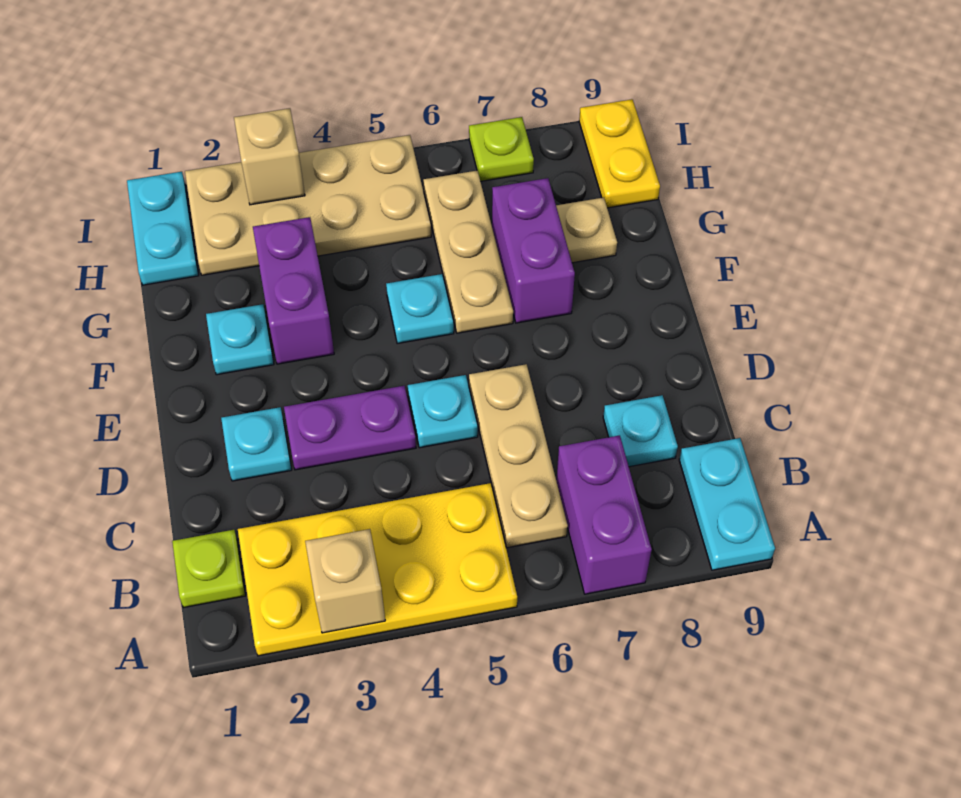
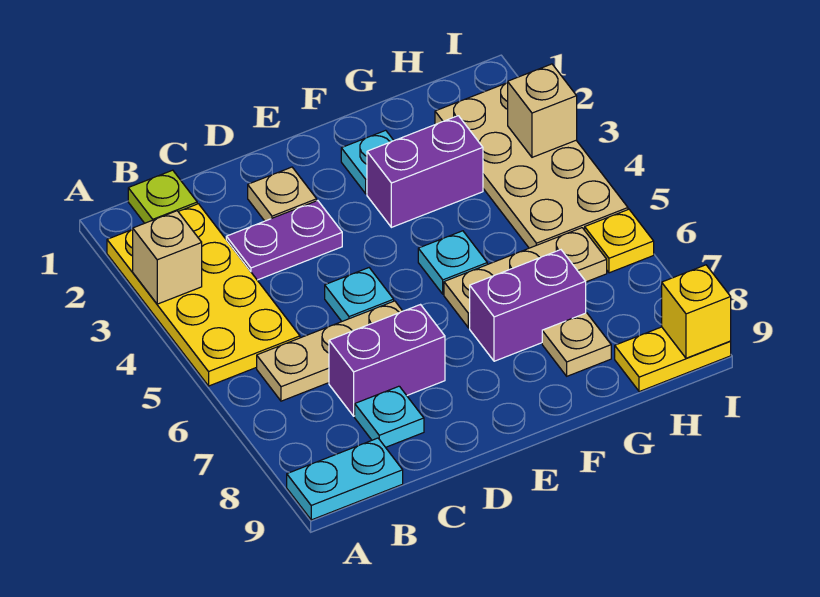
purple brick A7:B7 level 1 -> purple brick C7:D7 level 1
cyan plate D2 level 1 -> tan plate D2 level 1
purple plate D3:D4 level 1 -> purple plate C3:D3 level 1
cyan plate H1:I1 level 1 -> none
none -> yellow plate I6 level 1
lime plate I7 level 1 -> none
none -> yellow brick I9 level 2

